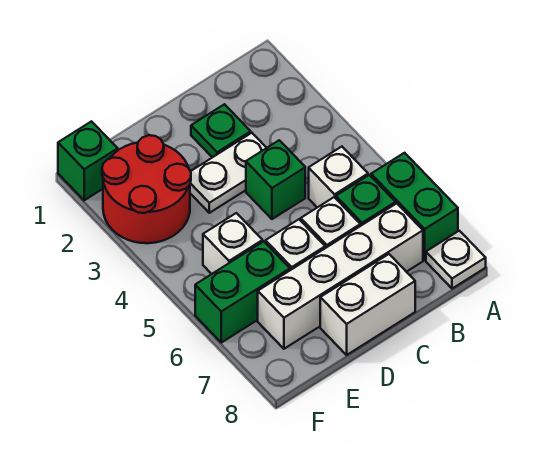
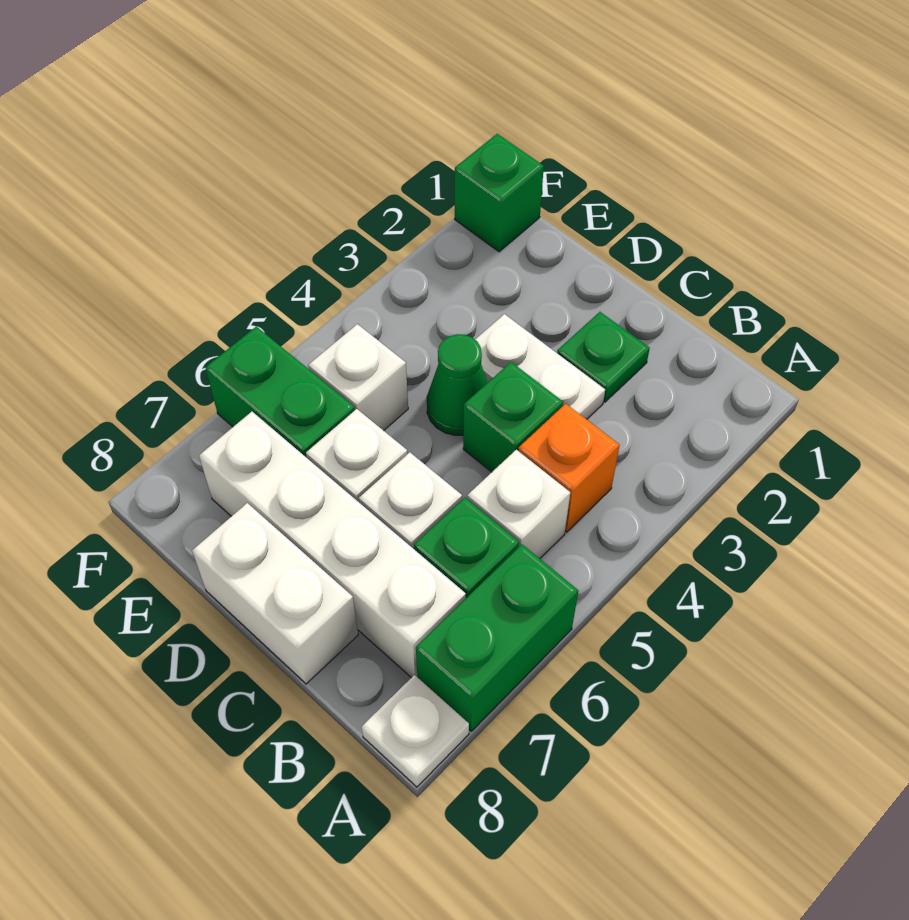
none -> orange brick B4 level 1
none -> green cone D4 level 1
red round brick E2:F3 level 1 -> none

